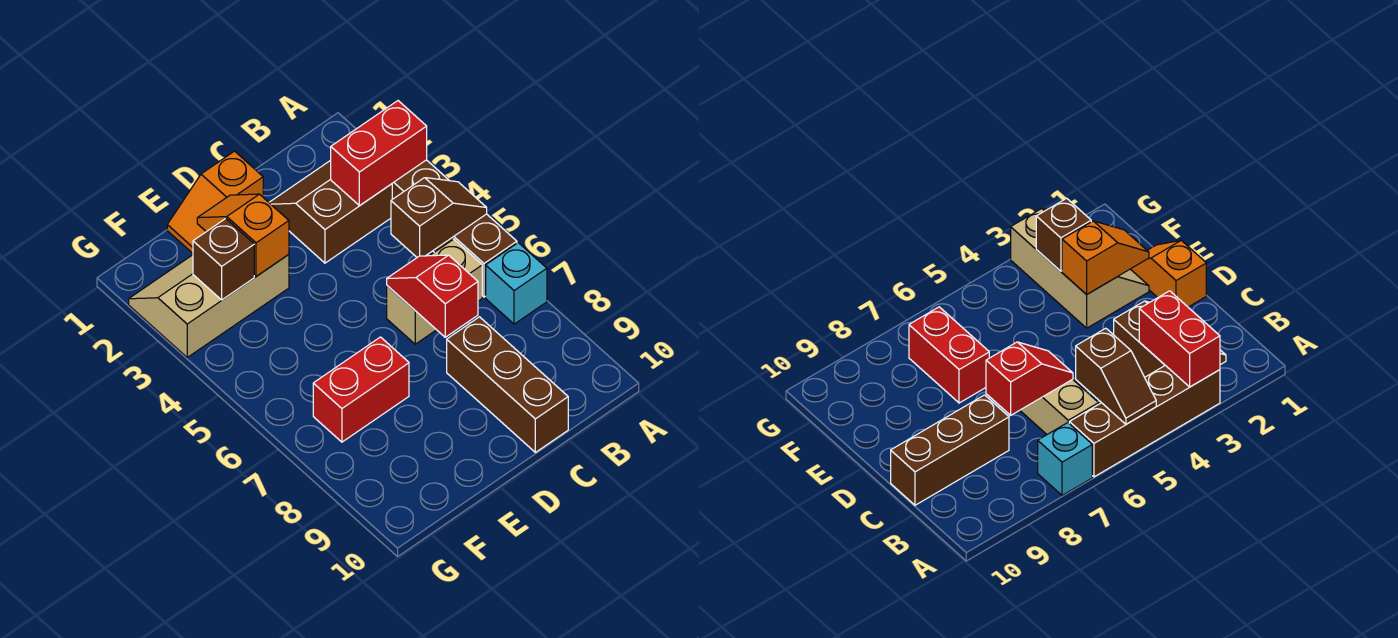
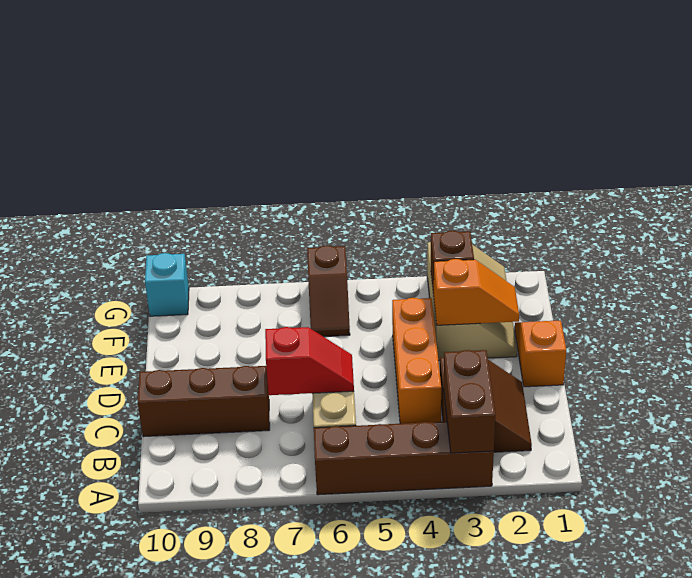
red brick A3:B3 level 2 -> brown brick A3:B3 level 2
brown slope A5:B5 level 2 top B -> brown slope F6:G6 level 1 top G
cyan brick A7 level 1 -> cyan brick G10 level 1
none -> orange brick C4:E4 level 1
red brick E7:F7 level 1 -> none

